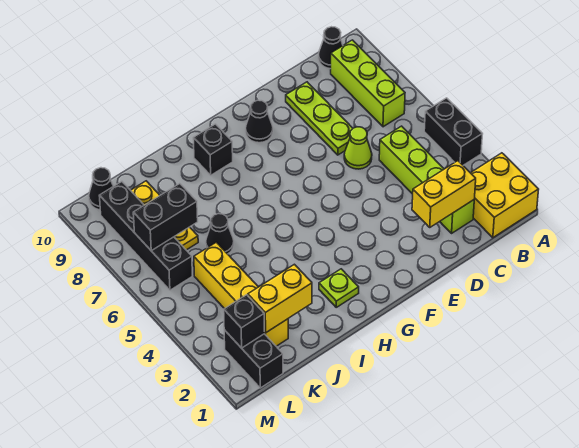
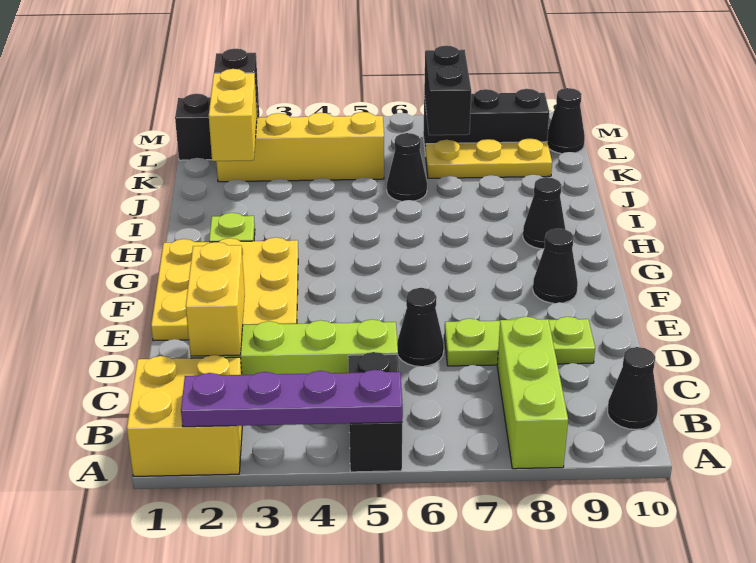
none -> purple plate A2:A5 level 2
black brick A4:A5 level 1 -> black brick A5:B5 level 1
lime brick B7:B9 level 1 -> lime brick A8:C8 level 1
lime cone D6 level 1 -> black cone D6 level 1
none -> yellow plate E1:G3 level 1
black brick H9 level 1 -> black cone H9 level 1
black brick L6:L9 level 1 -> black brick L7:L9 level 1

